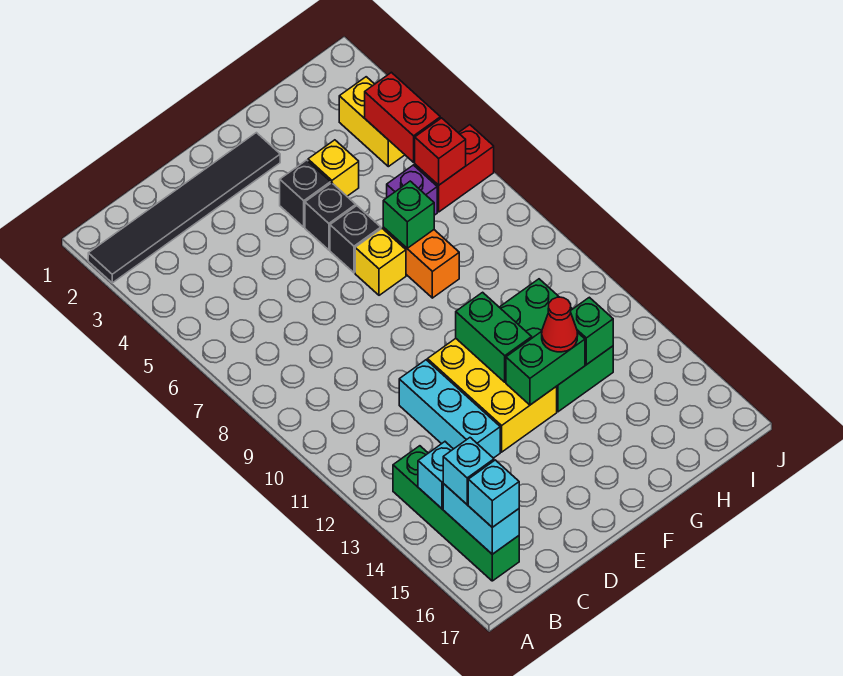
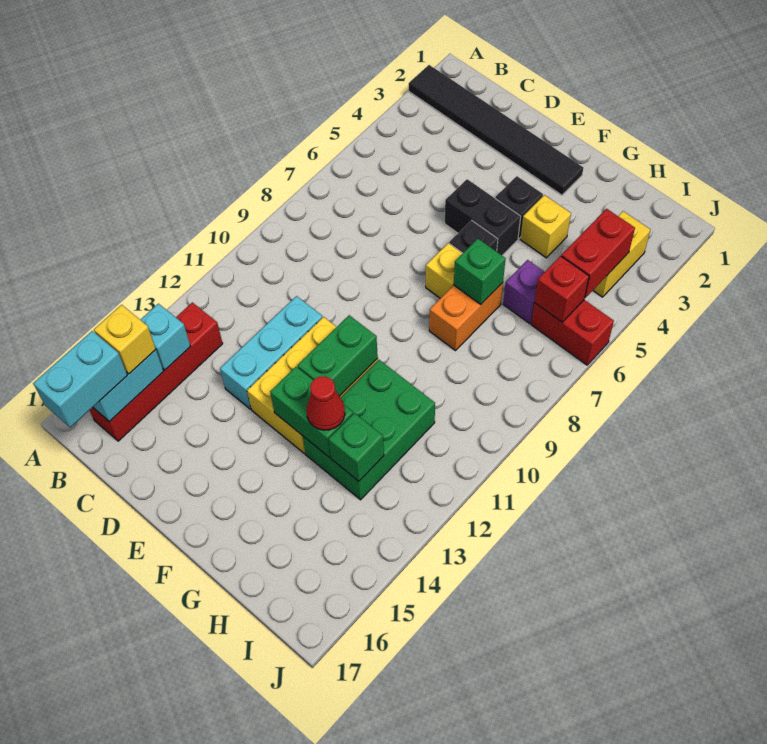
green brick B13:B16 level 1 -> red brick B13:B16 level 1
cyan brick B15 level 3 -> yellow brick B15 level 3
cyan brick B16 level 3 -> cyan brick B16:B17 level 3
black brick F5 level 1 -> black brick E5:F5 level 1

